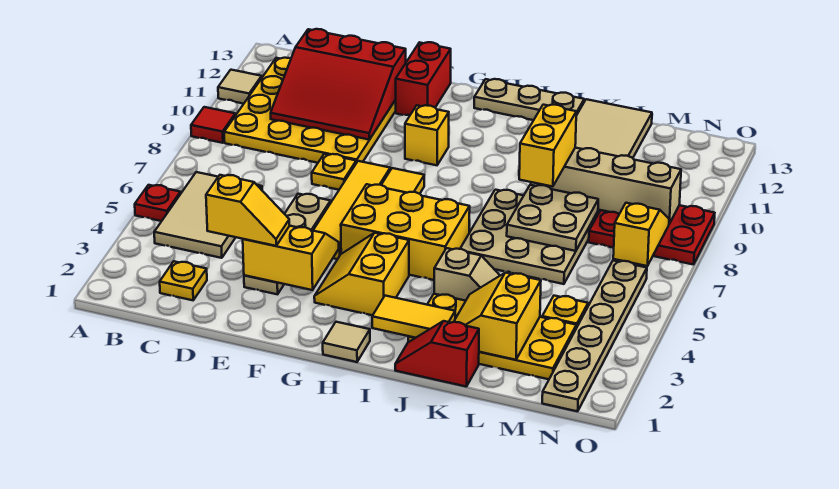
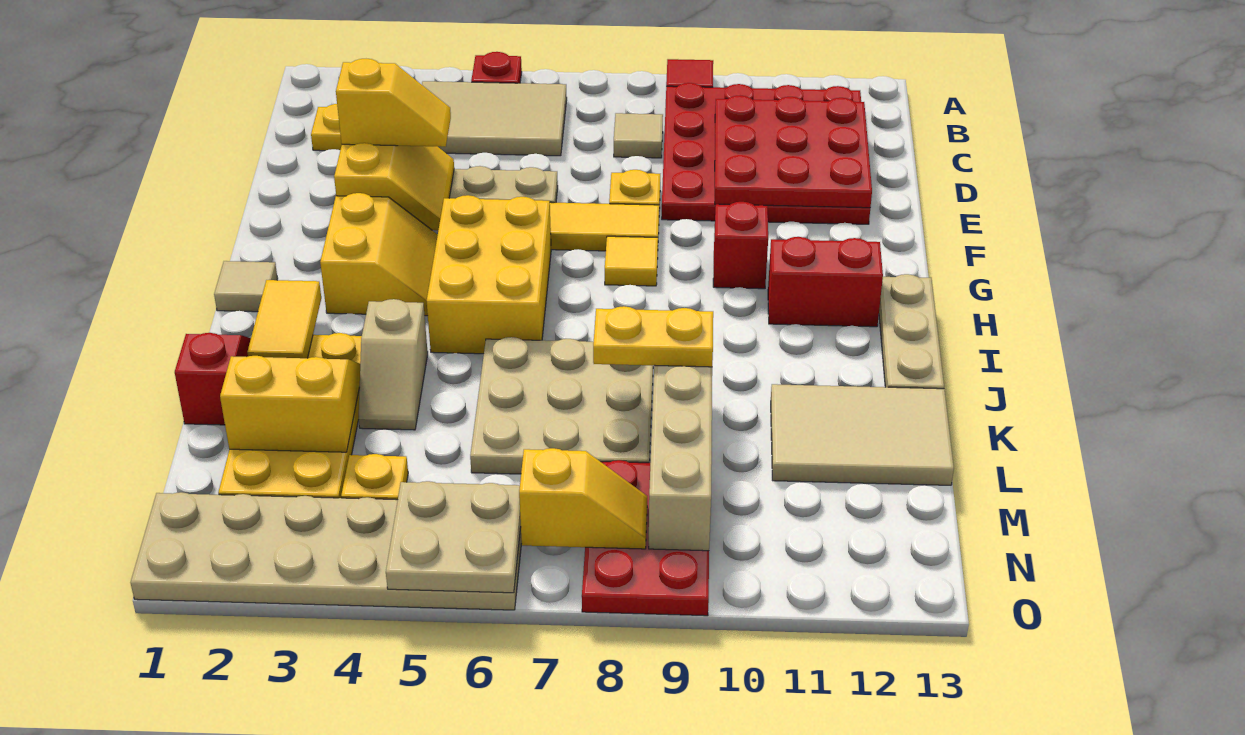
tan tile A11 level 1 -> tan tile C8 level 1
yellow plate B9:E12 level 1 -> red plate B9:E12 level 1
red slope C10:E12 level 2 top 12 -> red plate C10:E12 level 2
yellow slope D3:E3 level 3 top D -> yellow slope E3:E4 level 3 top 3
red brick F12:F13 level 1 -> red brick H11:H12 level 1
yellow slope G3:H4 level 1 top H -> yellow slope G3:H4 level 1 top 3
yellow brick G10 level 1 -> red brick G10 level 1
tan plate K7:L8 level 2 -> tan plate N5:O6 level 2
yellow brick K8:K9 level 3 -> yellow plate K8:K9 level 3
tan plate N1:N6 level 1 -> tan plate N1:O6 level 1

